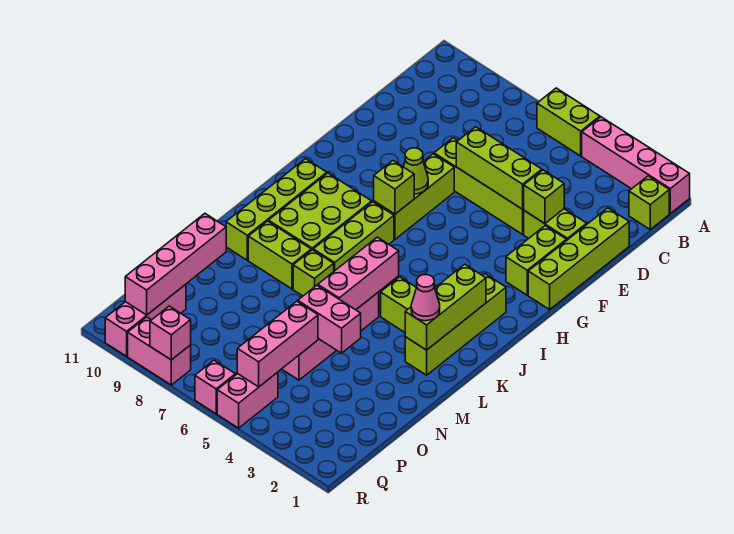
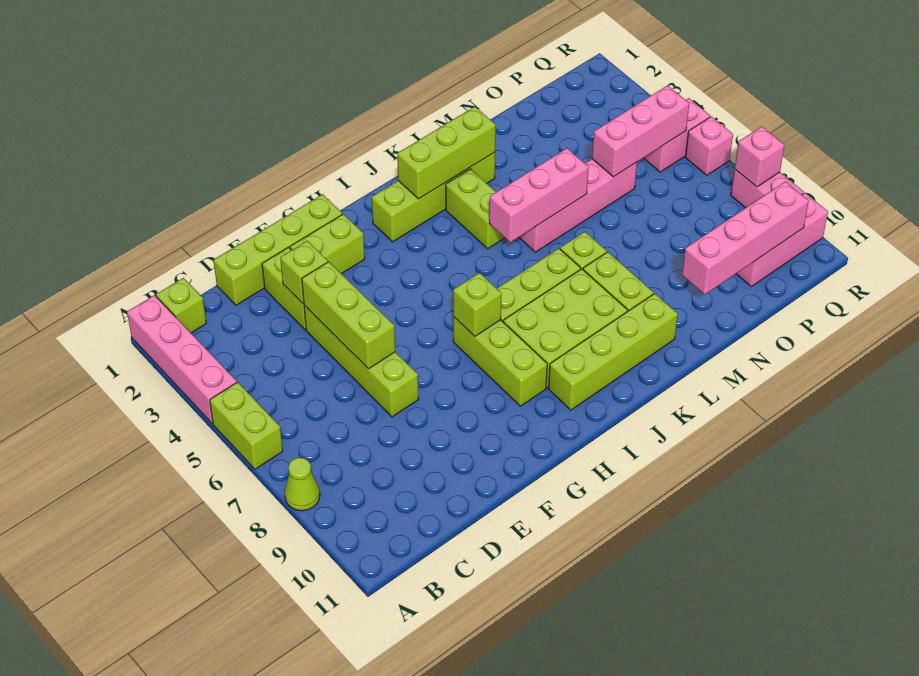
lime brick F7:H7 level 1 -> lime brick H7:H9 level 1
lime cone G7 level 2 -> lime cone A8 level 1
pink cone L2 level 3 -> none
pink brick N4:N5 level 2 -> none

